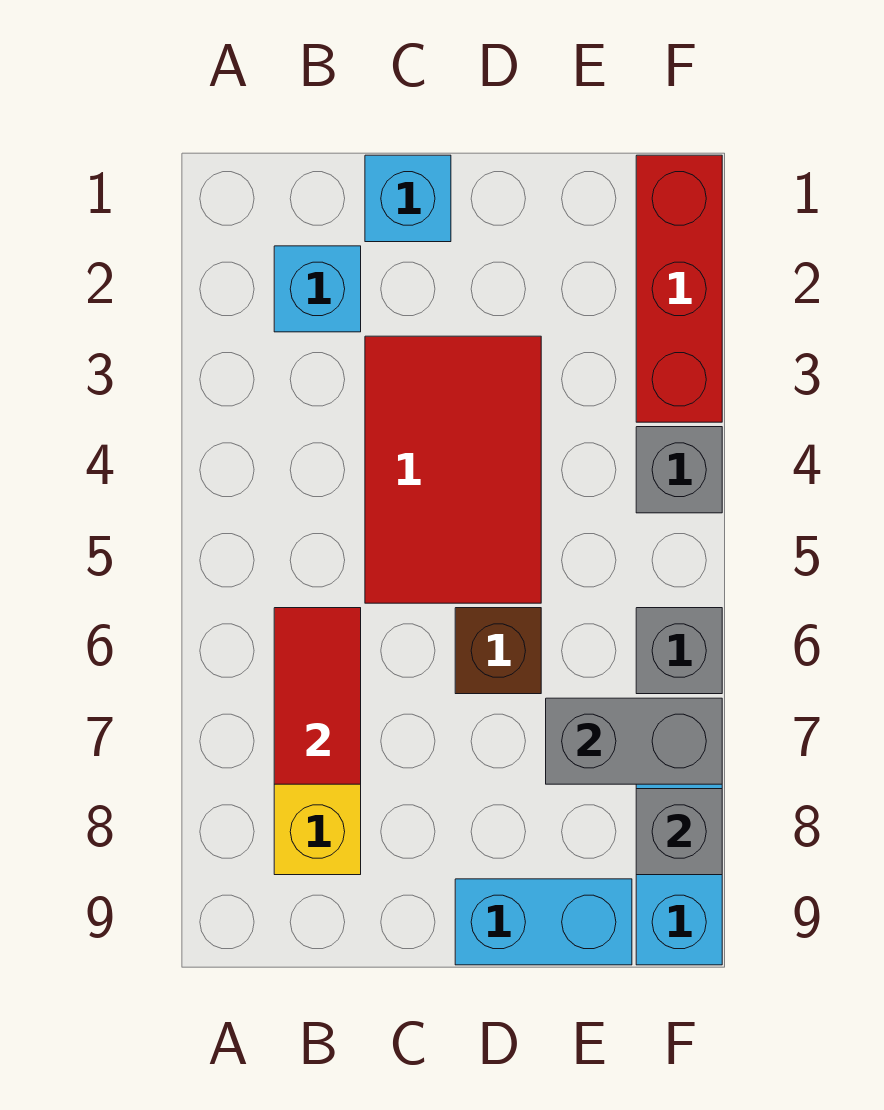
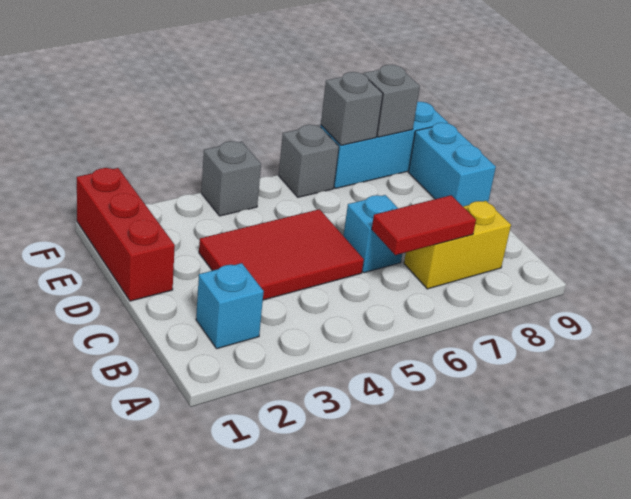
cyan brick C1 level 1 -> cyan brick C6 level 1
brown brick D6 level 1 -> none
grey brick E7:F7 level 2 -> grey brick F7 level 2
red brick F1:F3 level 1 -> red brick D1:F1 level 1

